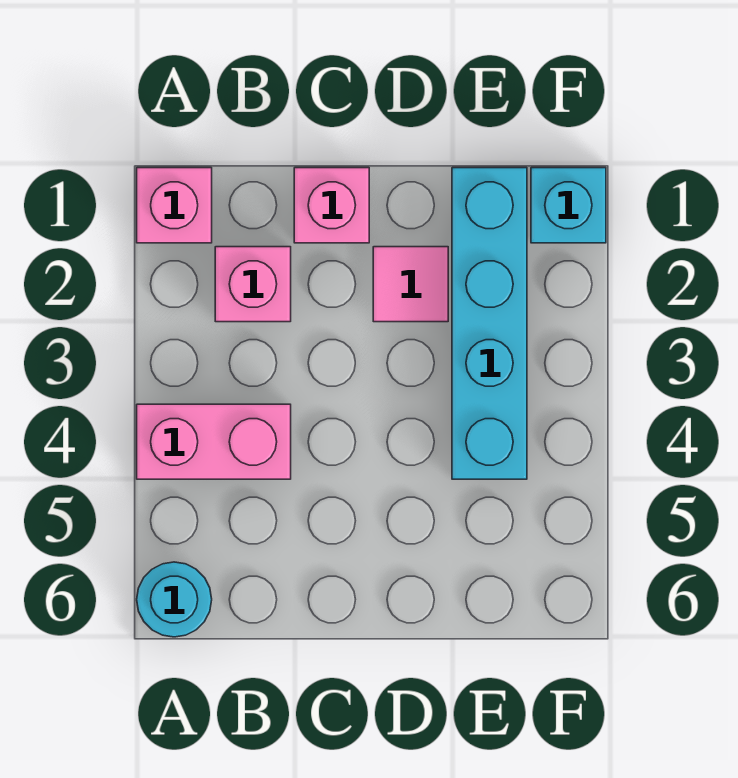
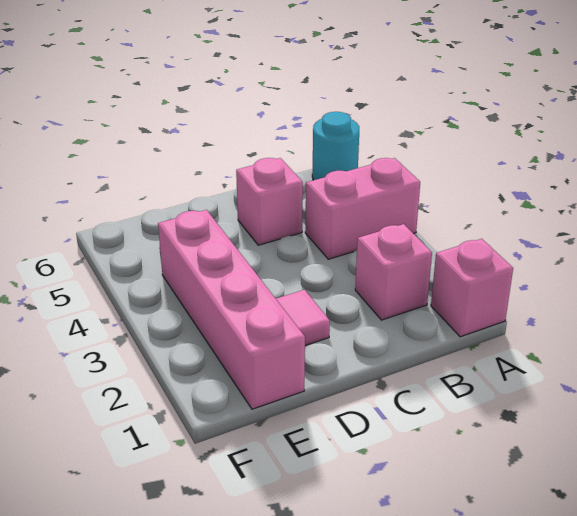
pink brick C1 level 1 -> pink brick C5 level 1
cyan brick E1:E4 level 1 -> pink brick E1:E4 level 1
cyan brick F1 level 1 -> none

